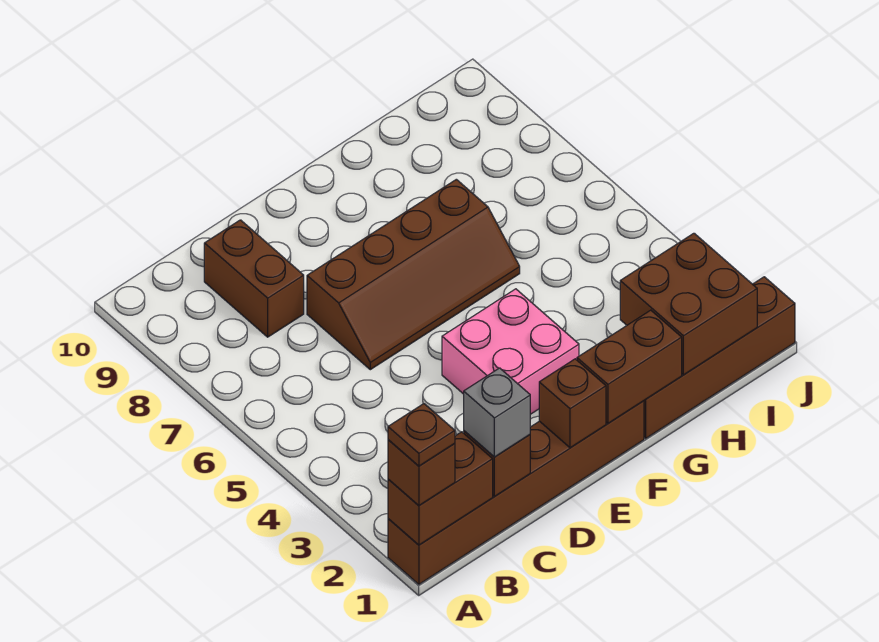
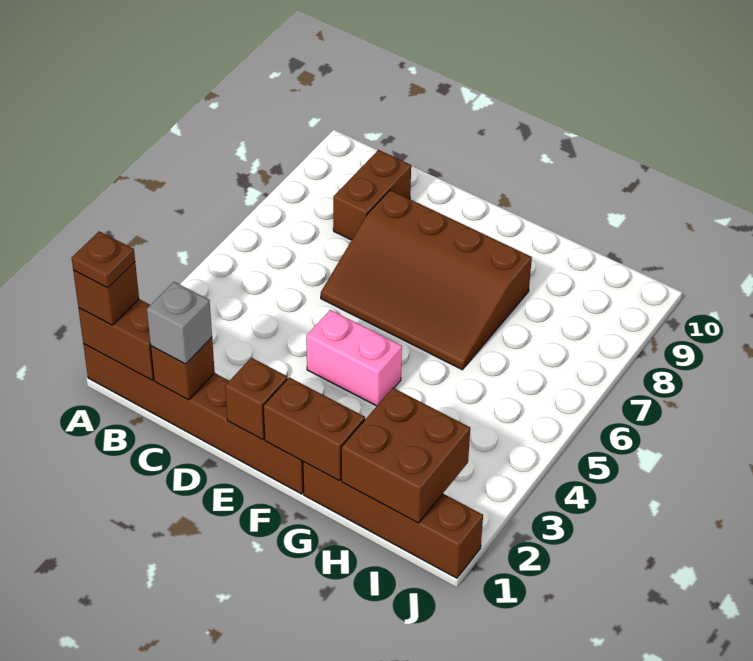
brown slope D6:G7 level 1 top 7 -> brown slope D6:G8 level 1 top 8
pink brick E3:F4 level 1 -> pink brick E4:F4 level 1

